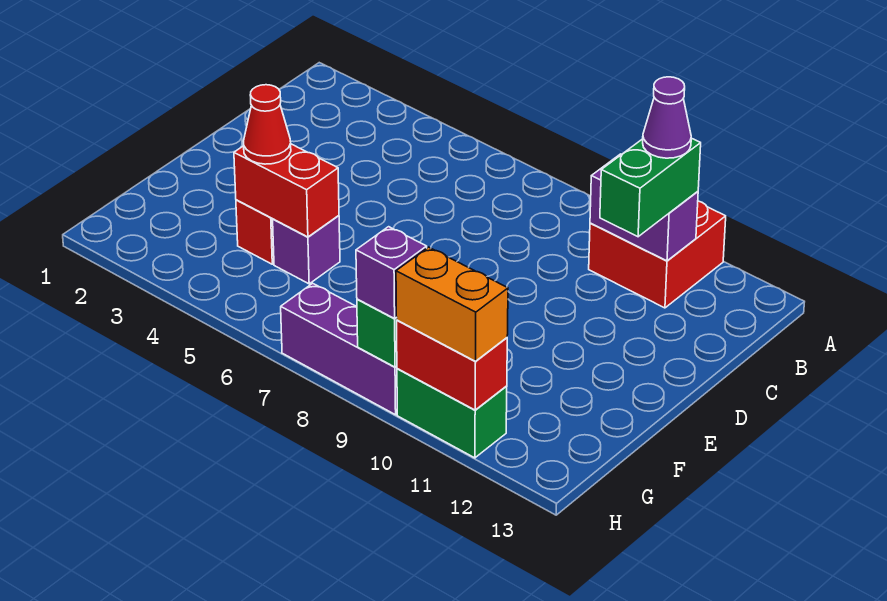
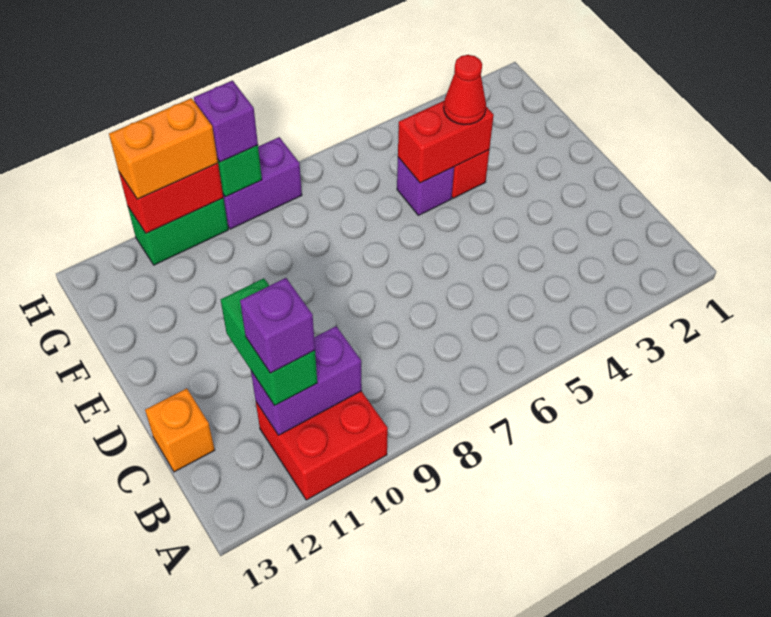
purple cone B11 level 4 -> purple brick B11 level 4
none -> orange brick C13 level 1
purple brick H7:H9 level 1 -> purple brick H8:H9 level 1

